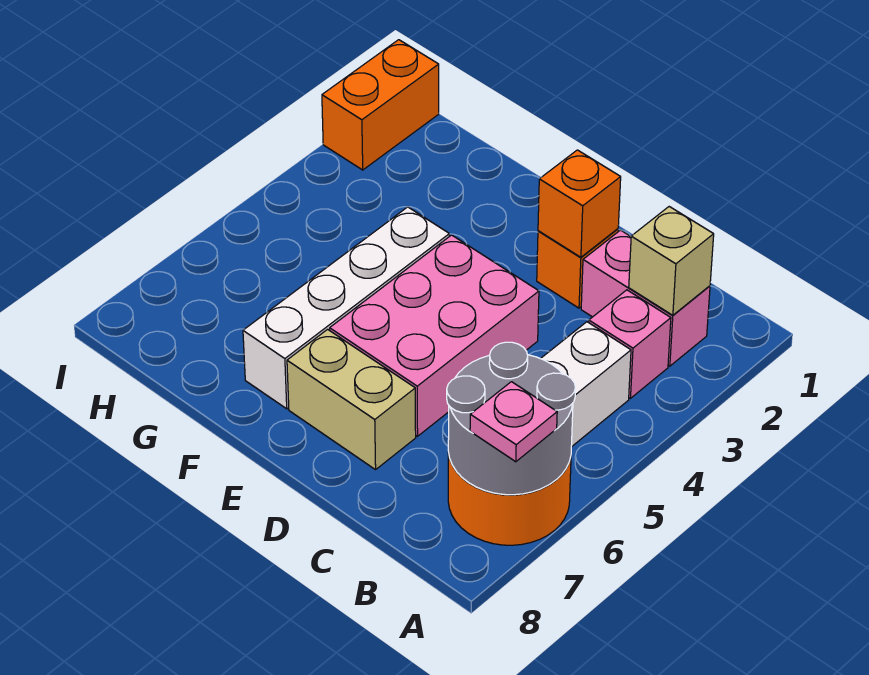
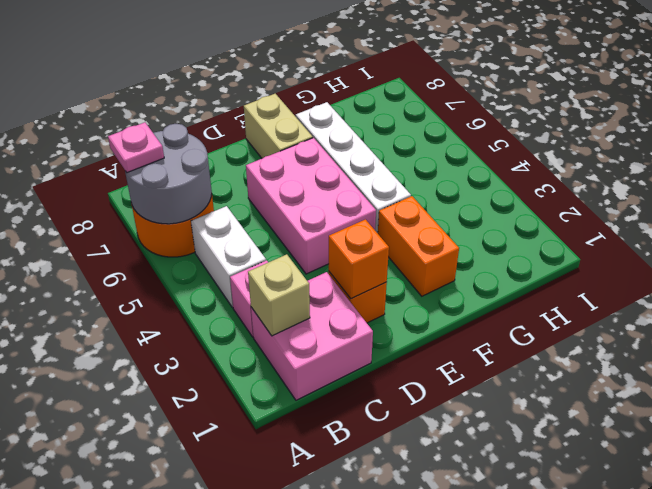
pink brick B2:C2 level 1 -> pink brick B1:C2 level 1
tan brick D7:E7 level 1 -> tan brick E7:E8 level 1
orange brick I1:I2 level 1 -> orange brick F2:F3 level 1

